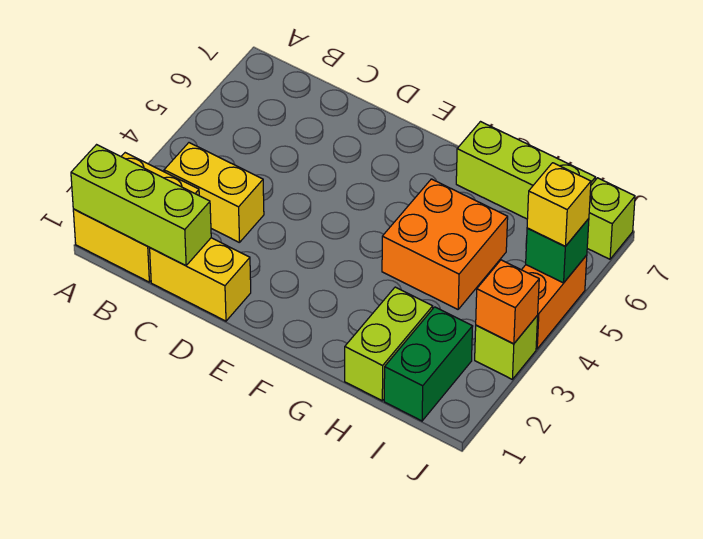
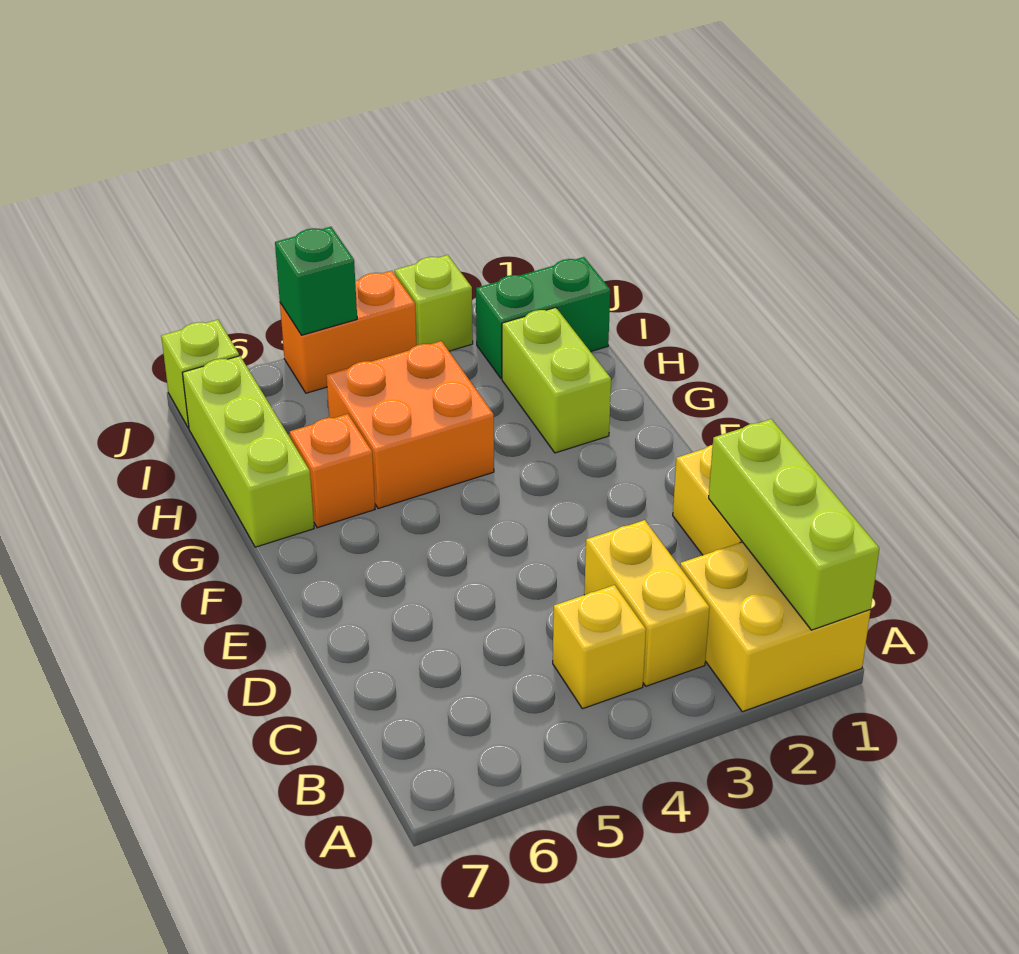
lime brick H1:H2 level 1 -> lime brick G2:H2 level 1
orange brick J3 level 2 -> orange brick G6 level 1
yellow brick J5 level 3 -> yellow brick B4 level 1

